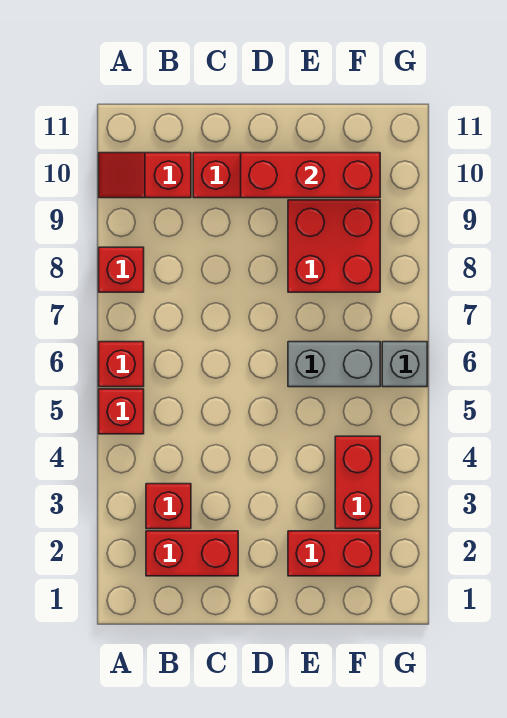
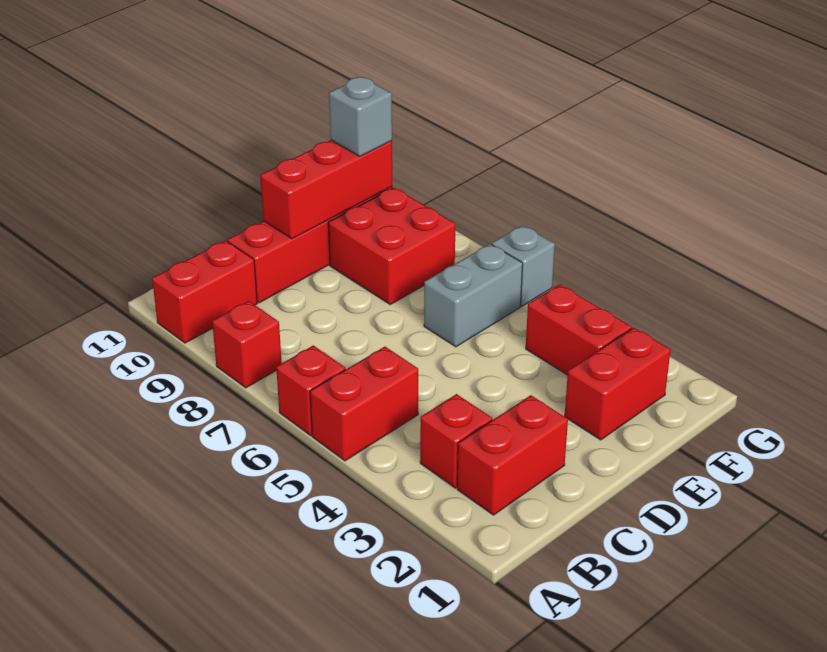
red brick A5 level 1 -> red brick A5:B5 level 1
red slope A10:B10 level 1 top B -> red brick A10:B10 level 1
none -> grey brick F10 level 3

